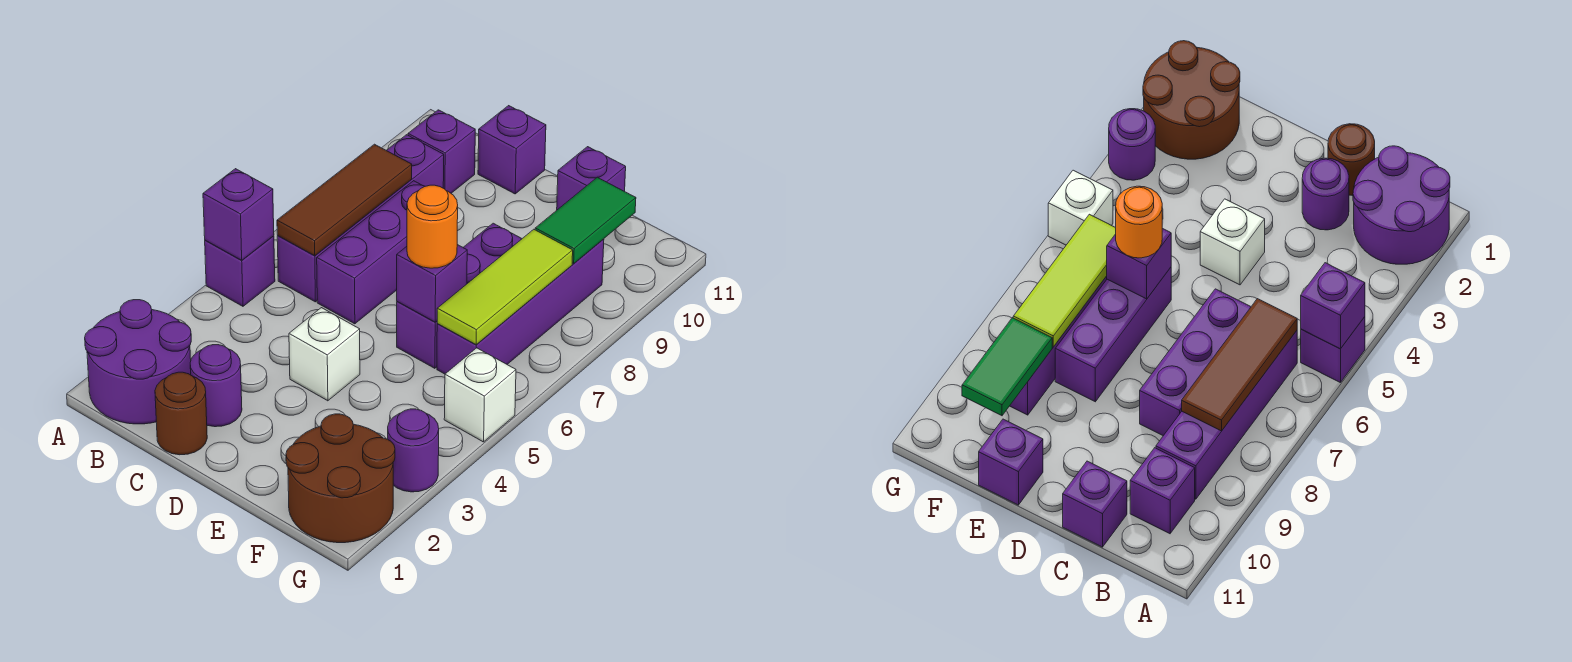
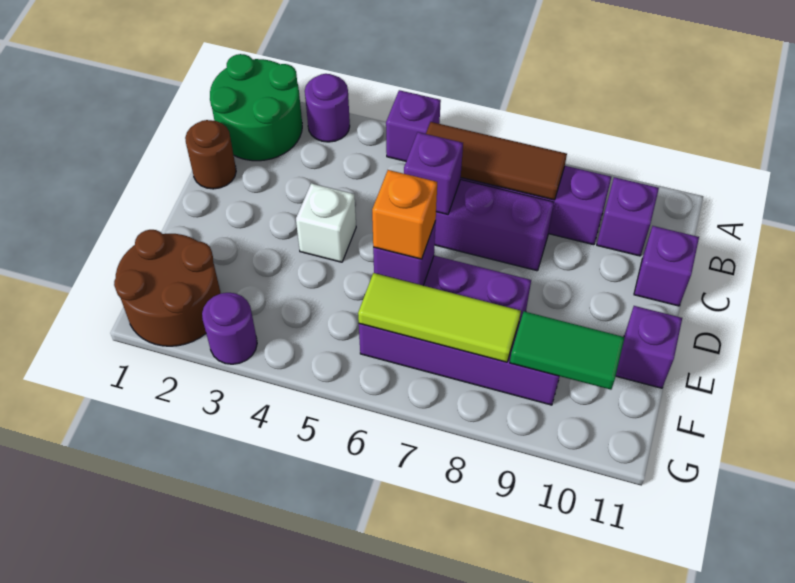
purple round brick A1:B2 level 1 -> green round brick A1:B2 level 1
purple brick A5 level 2 -> purple brick C6 level 2
purple round brick C2 level 1 -> purple round brick A3 level 1
orange round brick E6 level 3 -> orange brick E6 level 3
white brick G5 level 1 -> none

